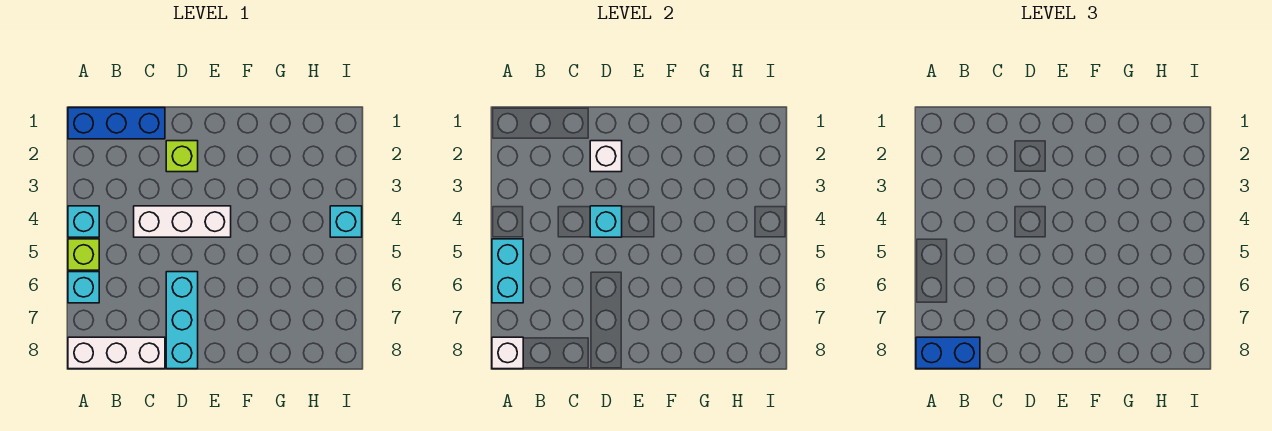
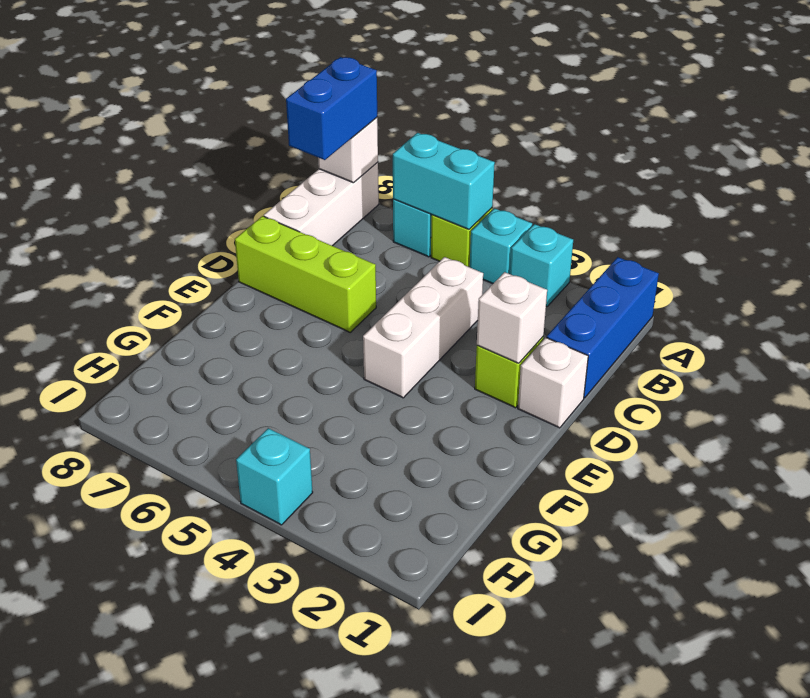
none -> white brick D1 level 1
cyan brick D4 level 2 -> cyan brick A3 level 1
cyan brick D6:D8 level 1 -> lime brick D6:D8 level 1

